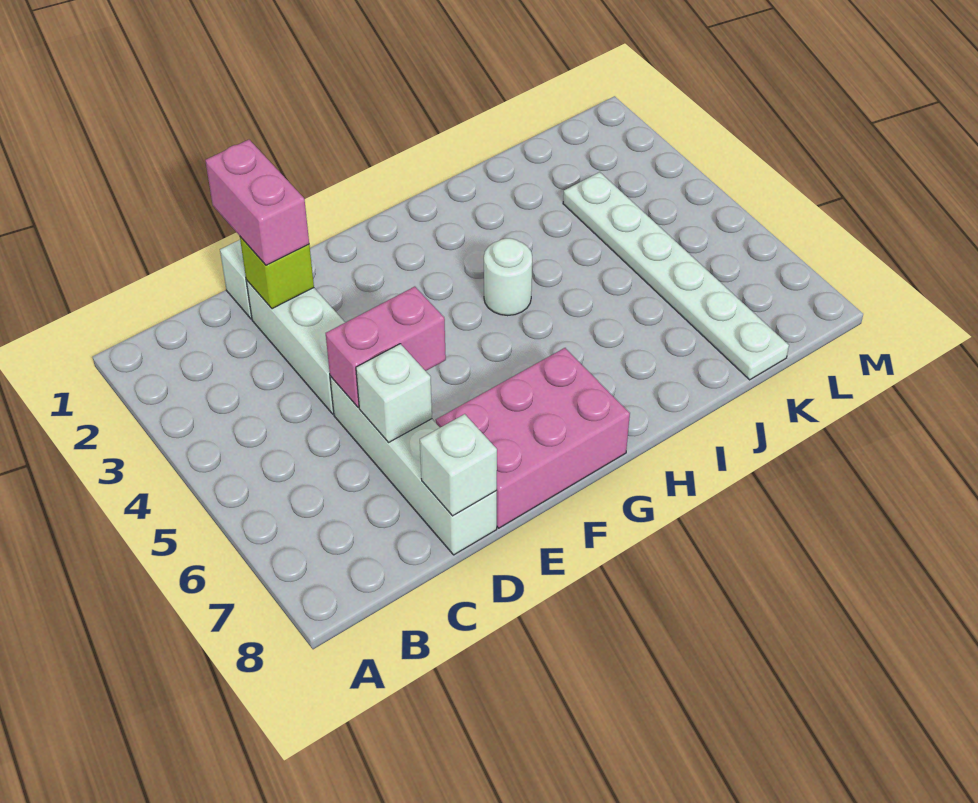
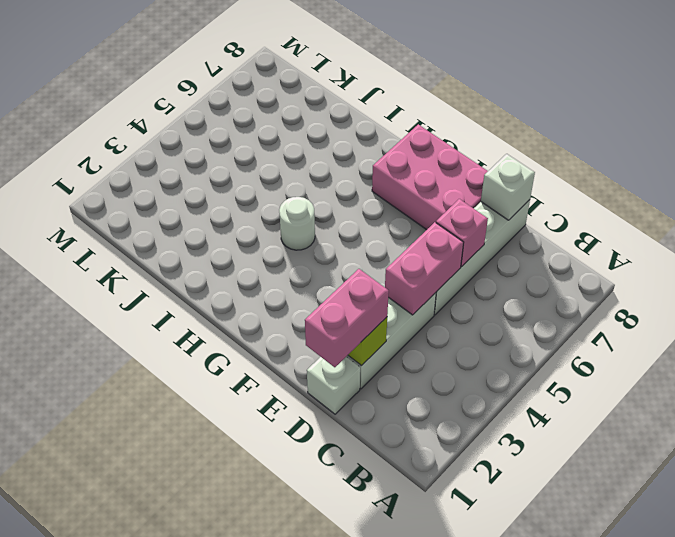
pink brick D5:E5 level 2 -> pink brick D4:D5 level 2
white brick D6 level 2 -> pink brick D6 level 2
white plate K3:K8 level 1 -> none

